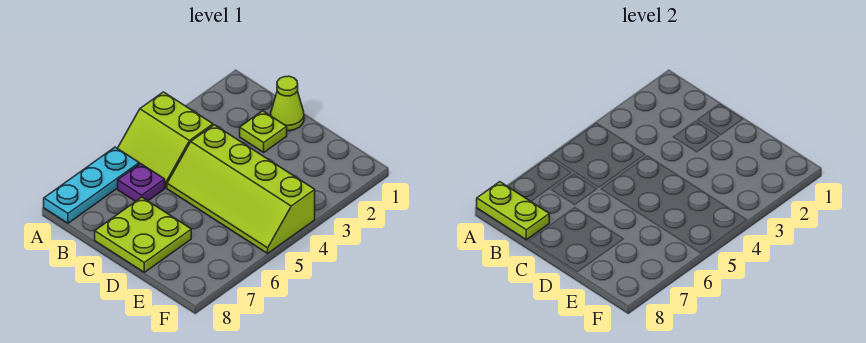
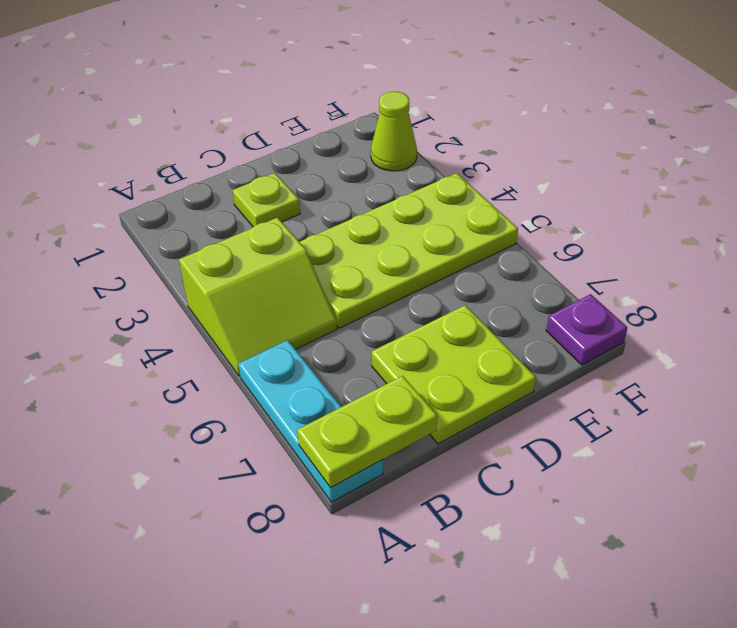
purple plate B6 level 1 -> purple plate F8 level 1
lime cone C1 level 1 -> lime cone F2 level 1
lime slope C4:F5 level 1 top 4 -> lime plate C4:F5 level 1

